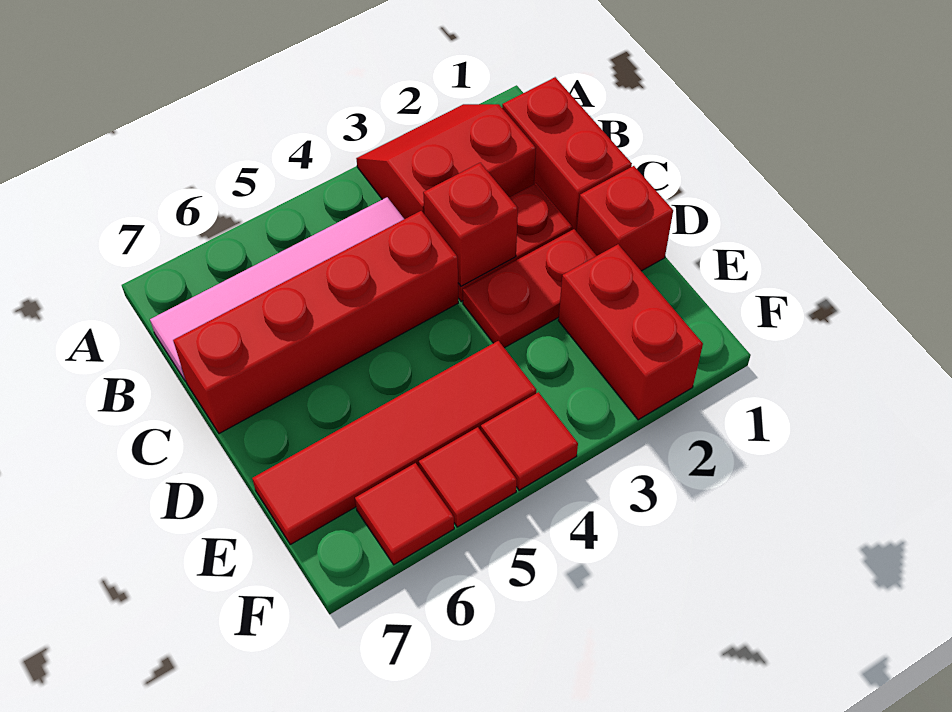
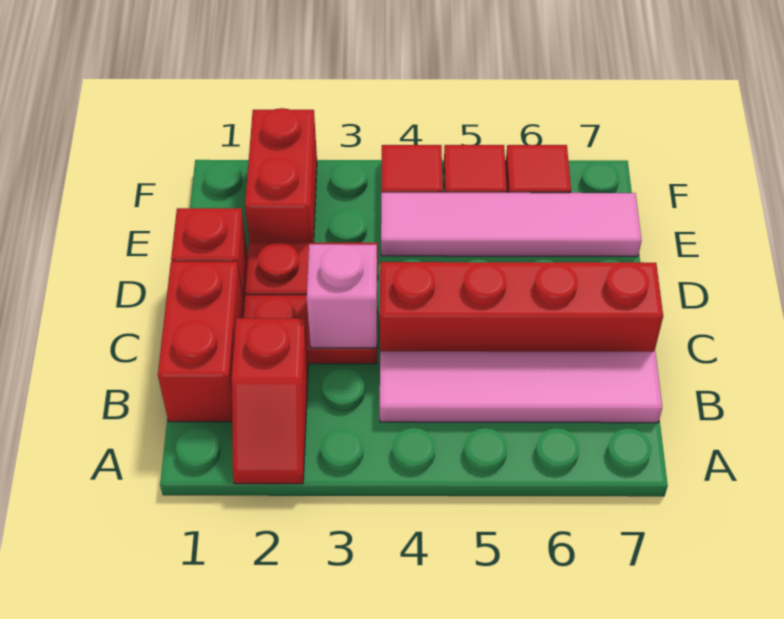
red slope A2:B3 level 1 top B -> red slope A2:B2 level 1 top B
red brick C3 level 2 -> pink brick C3 level 2
red tile E4:E7 level 1 -> pink tile E4:E7 level 1

